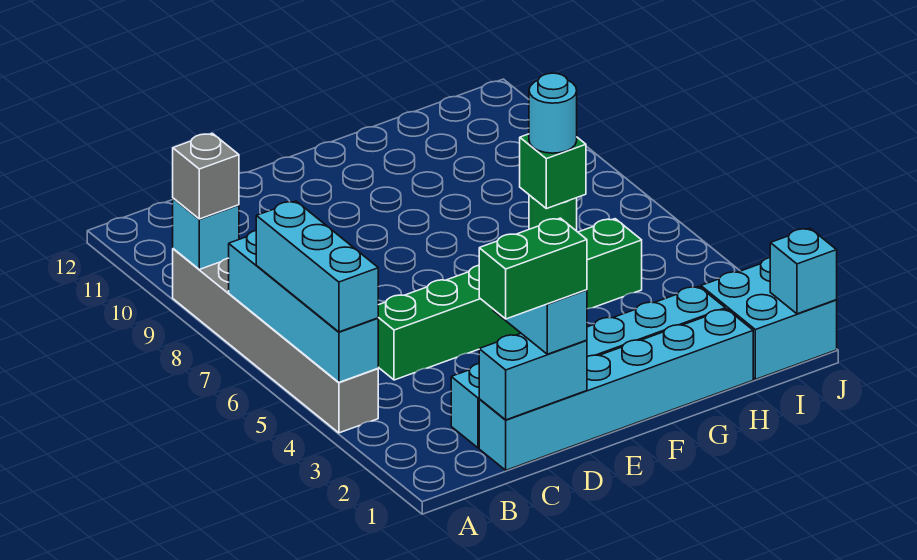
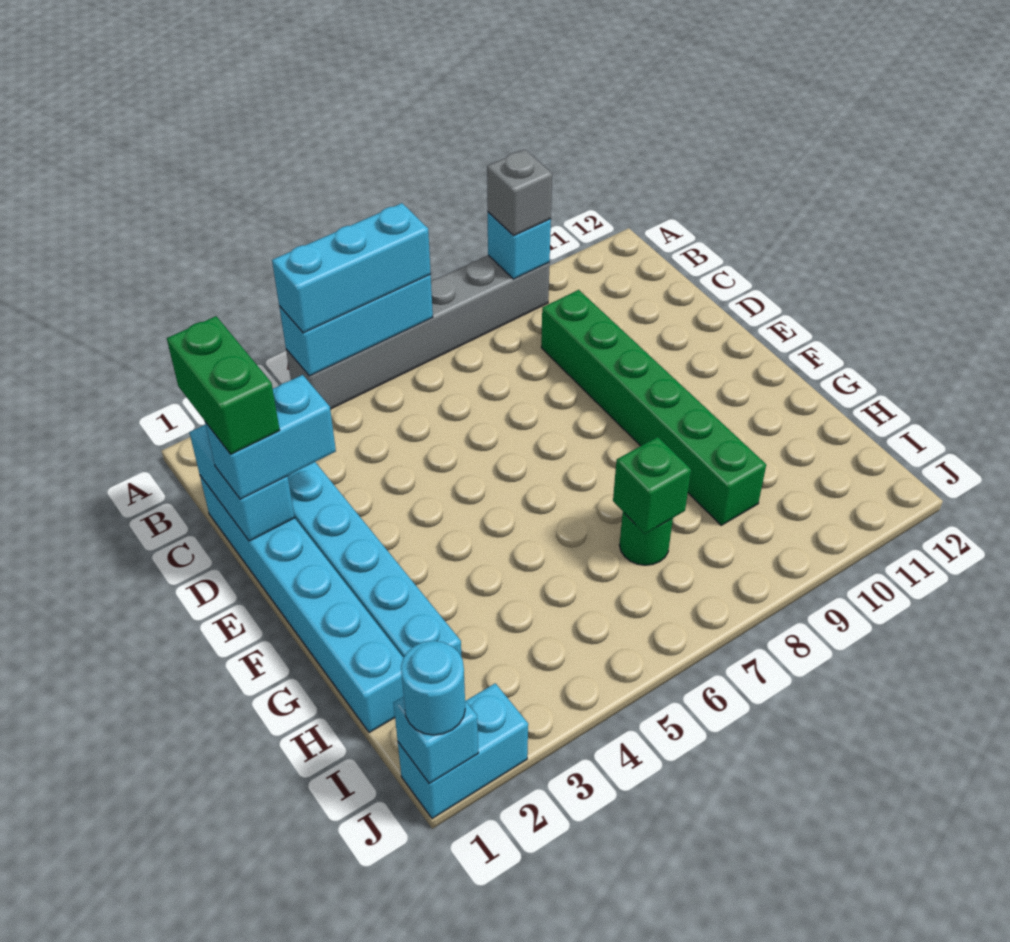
cyan brick A4:A7 level 2 -> cyan brick A4:A6 level 2
green brick C5:H5 level 1 -> green brick C9:H9 level 1
cyan round brick H7 level 3 -> cyan round brick J1 level 3
cyan brick I1:J2 level 1 -> cyan brick J1:J2 level 1

